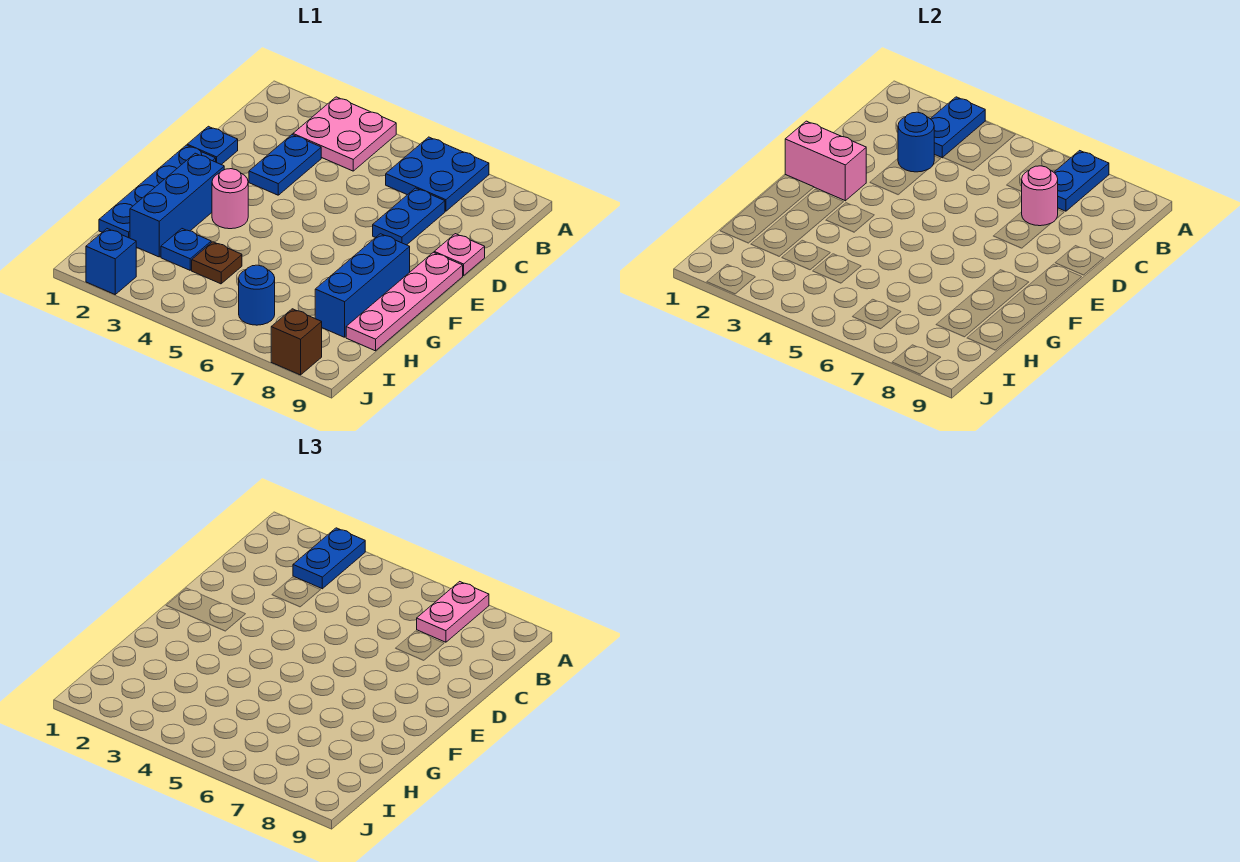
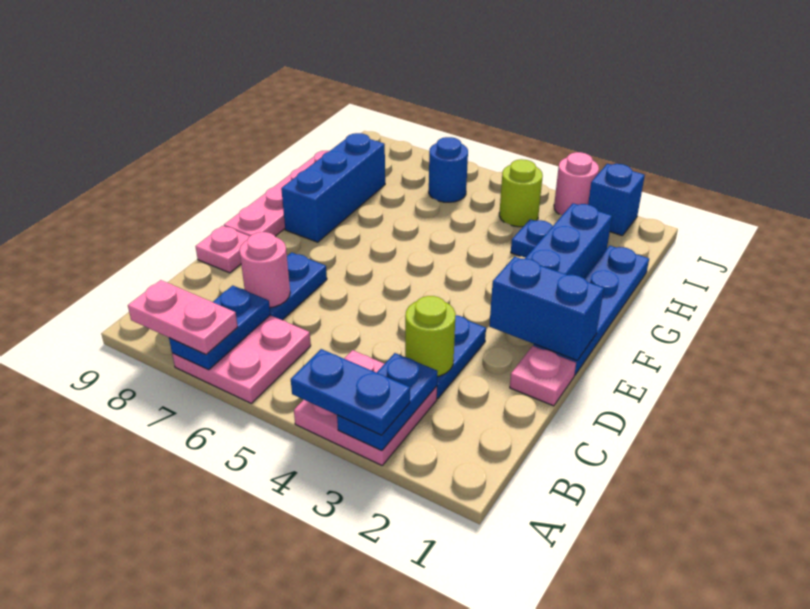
blue plate A3:B3 level 3 -> blue plate A3:A4 level 3
blue plate A6:B7 level 1 -> pink plate A6:B7 level 1
pink plate A7:B7 level 3 -> pink plate A7:A8 level 3
blue round brick C3 level 2 -> lime round brick C3 level 2
blue plate D1 level 1 -> pink plate D1 level 1
pink brick E1:E2 level 2 -> blue brick E1:E2 level 2
pink round brick F3 level 1 -> pink round brick J3 level 1
brown plate H4 level 1 -> none
none -> lime round brick I4 level 1
brown brick J8 level 1 -> none

